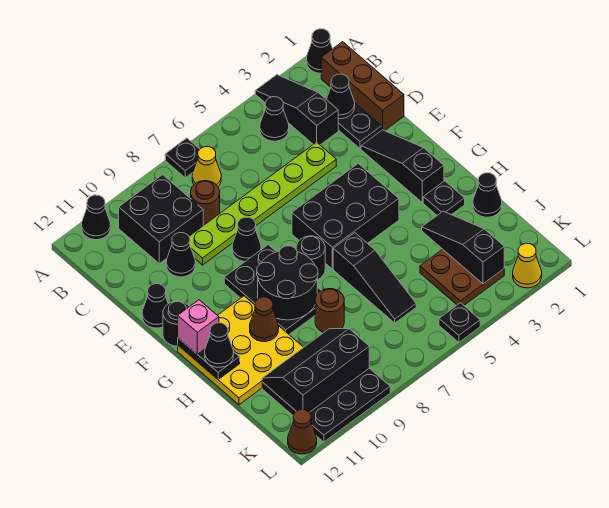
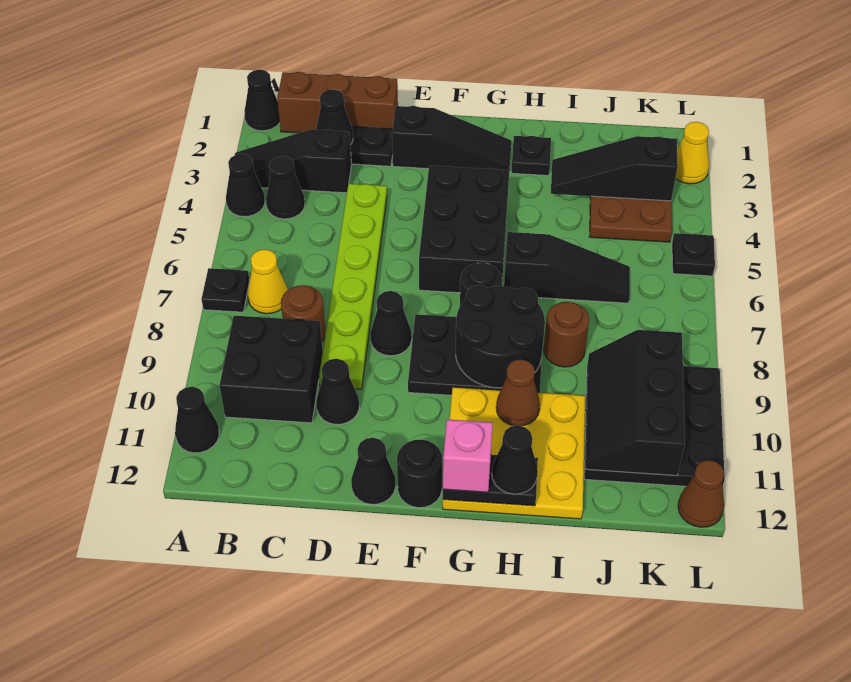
black slope E2:G2 level 1 top G -> black slope E2:G2 level 1 top E
black cone I1 level 1 -> black cone A4 level 1

